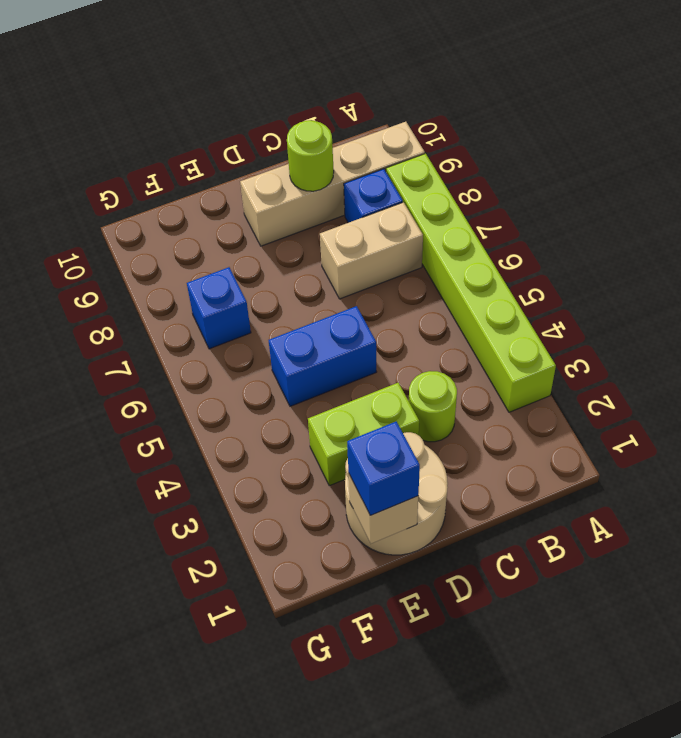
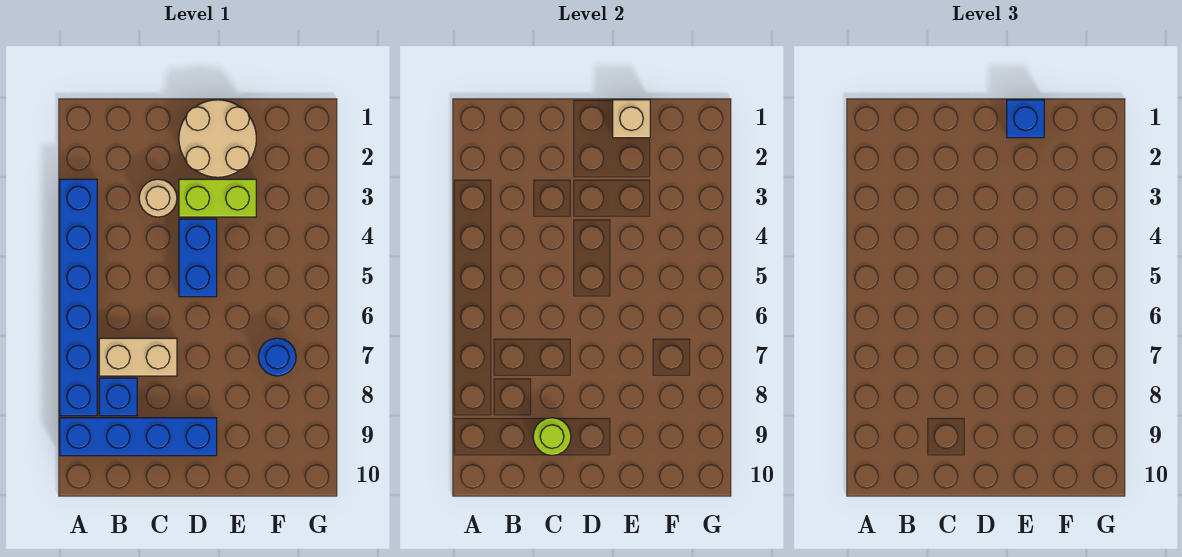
lime brick A3:A8 level 1 -> blue brick A3:A8 level 1
tan brick A9:D9 level 1 -> blue brick A9:D9 level 1
lime round brick C3 level 1 -> tan round brick C3 level 1
blue brick D5:E5 level 1 -> blue brick D4:D5 level 1
blue brick F7 level 1 -> blue round brick F7 level 1

